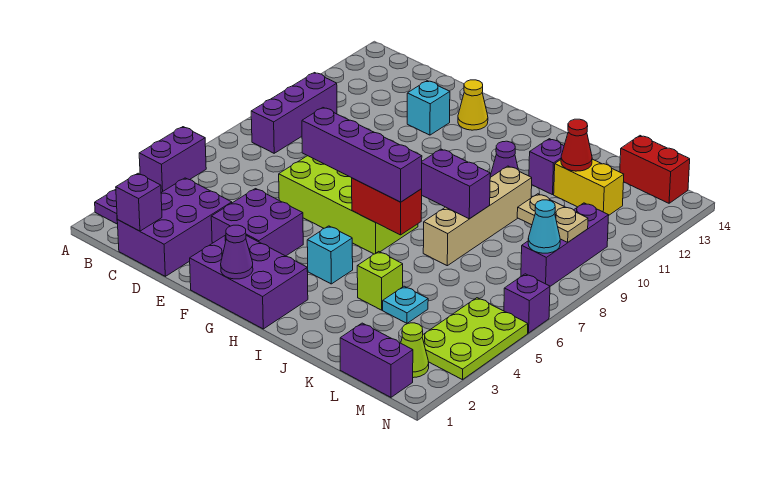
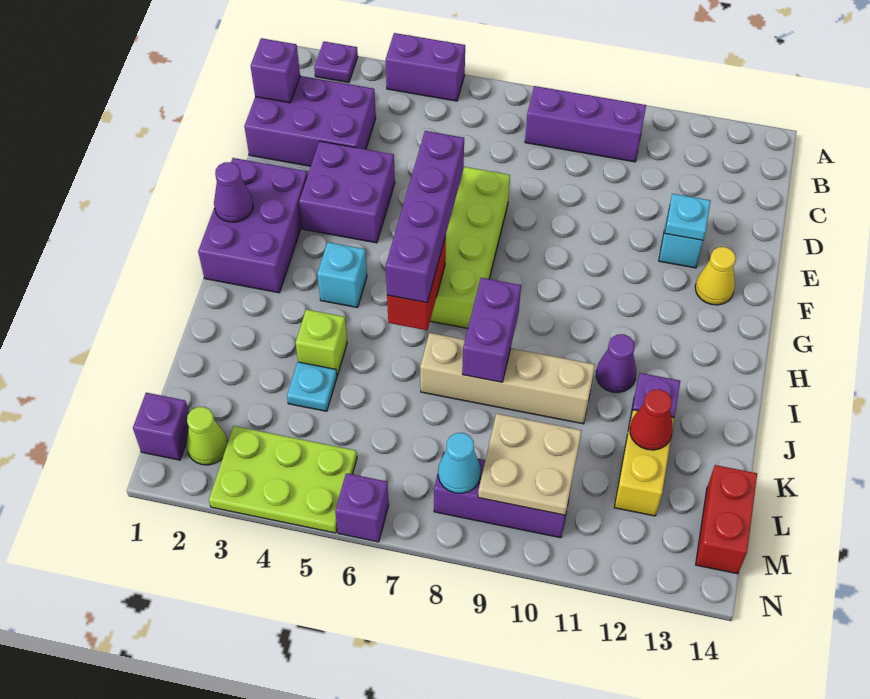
none -> cyan plate E12 level 2
purple brick L1:M1 level 1 -> purple brick M1 level 1
tan plate L9:M9 level 2 -> tan plate L9:M10 level 2

